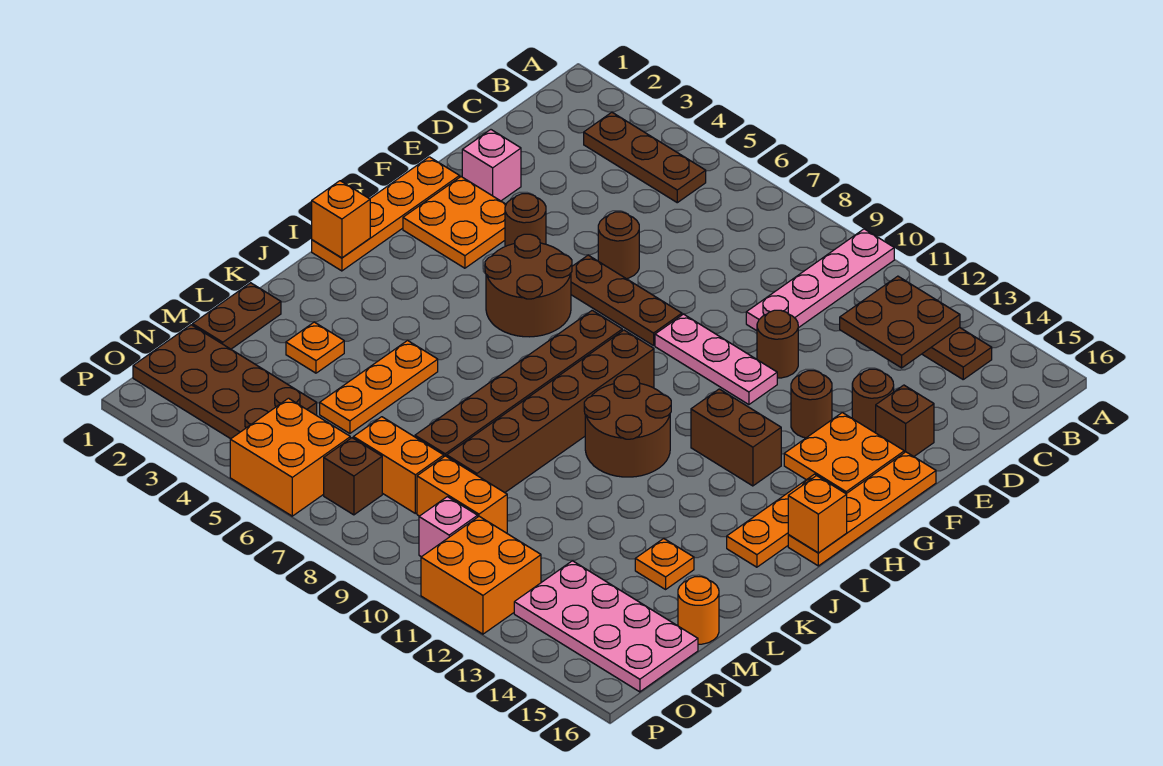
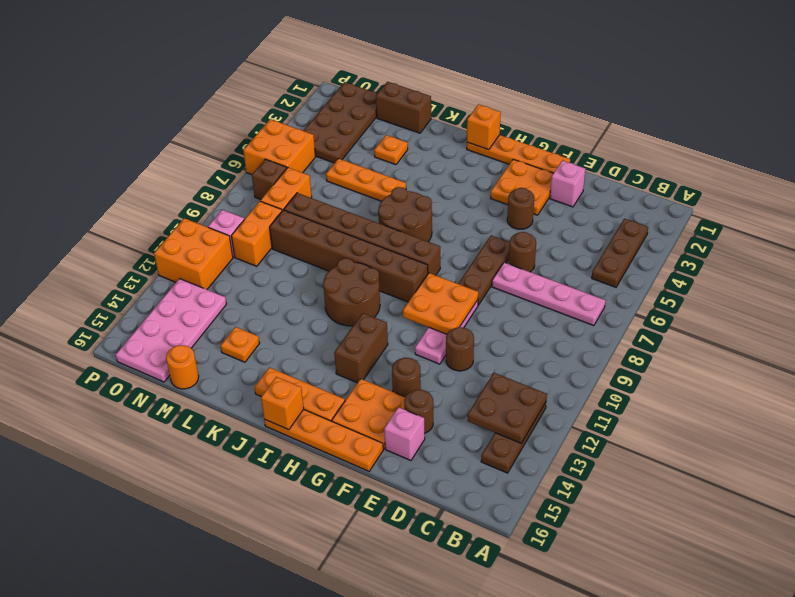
pink plate A10:D10 level 1 -> pink plate B7:E7 level 1
brown brick E15 level 1 -> pink brick E15 level 1
none -> orange plate F9:G10 level 2
brown round brick G5:H6 level 1 -> brown round brick I6:J7 level 1
brown plate L1:M1 level 1 -> brown brick L1:M1 level 1

